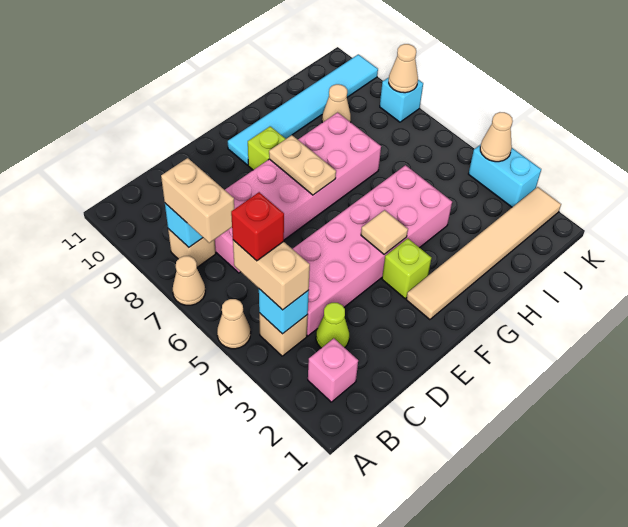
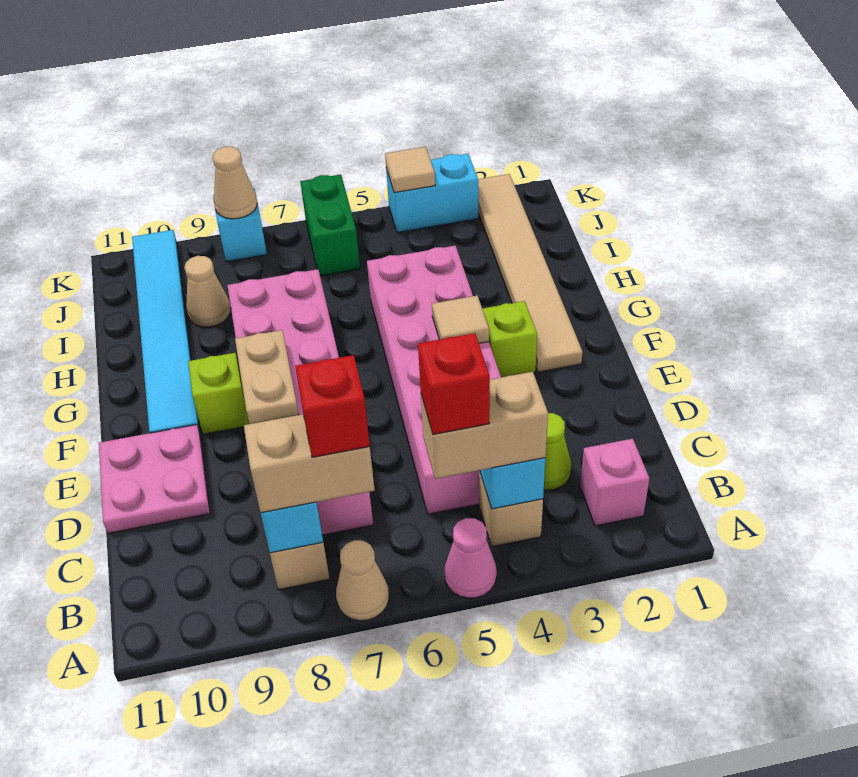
tan cone A5 level 1 -> pink cone A5 level 1
none -> red brick B7 level 4
none -> pink plate D10:E11 level 1
tan plate F7:F8 level 2 -> tan plate E8:F8 level 2
none -> green brick J6:K6 level 1
tan cone K4 level 2 -> tan tile K4 level 2

